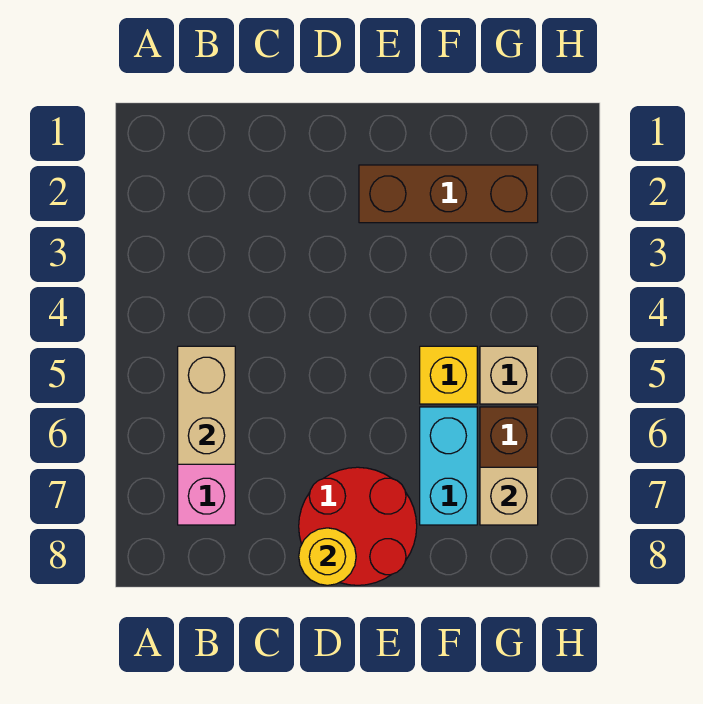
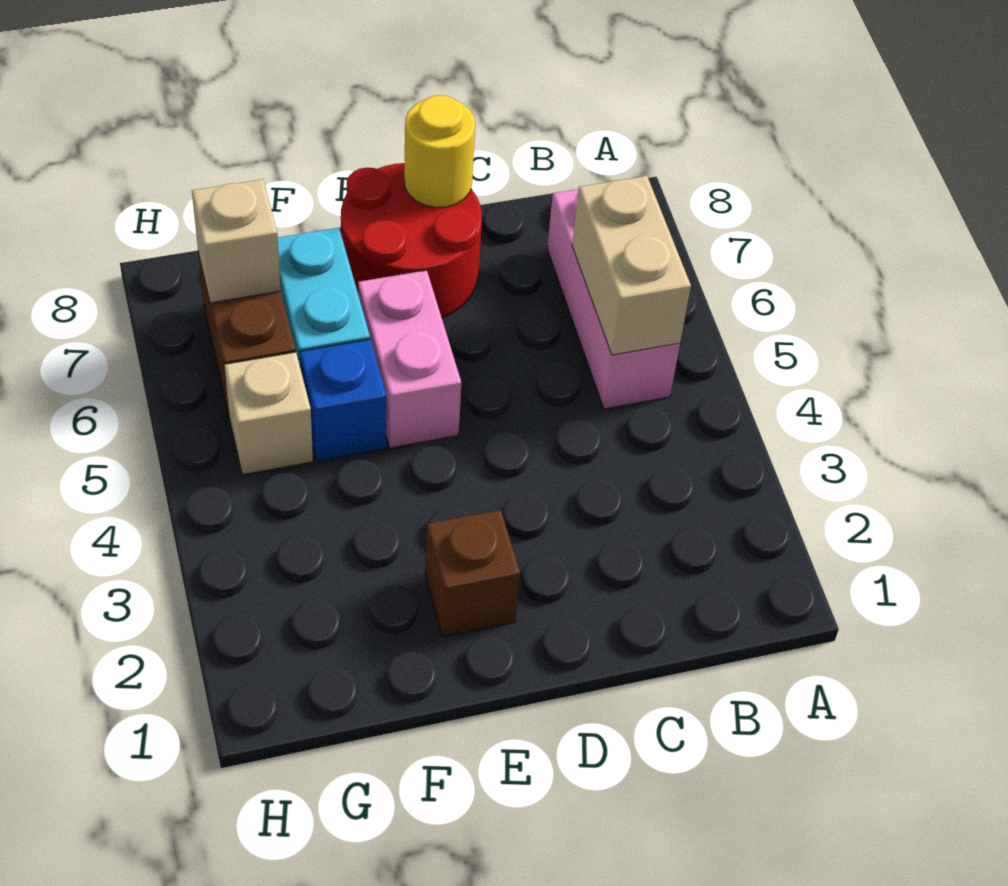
brown brick E2:G2 level 1 -> brown brick E2 level 1
none -> pink brick E5:E6 level 1
yellow brick F5 level 1 -> blue brick F5 level 1

